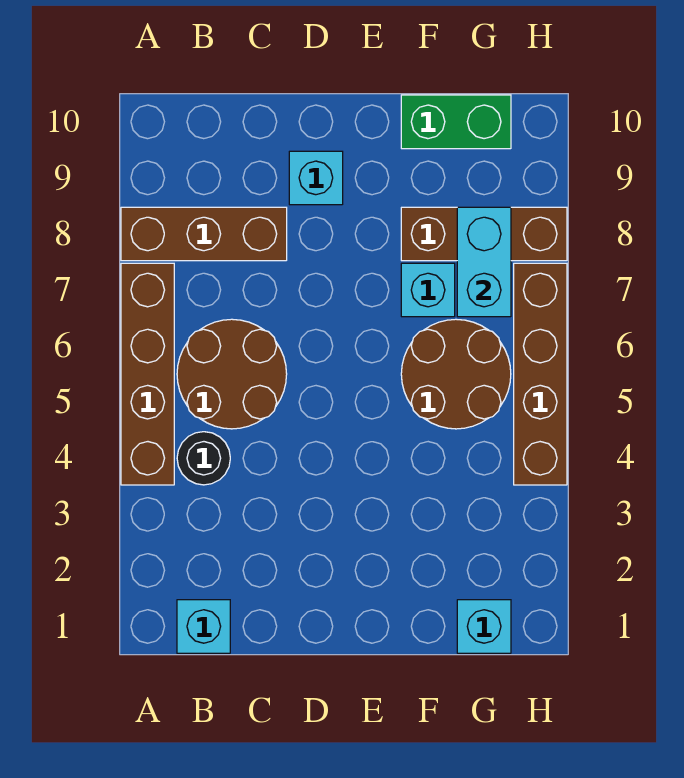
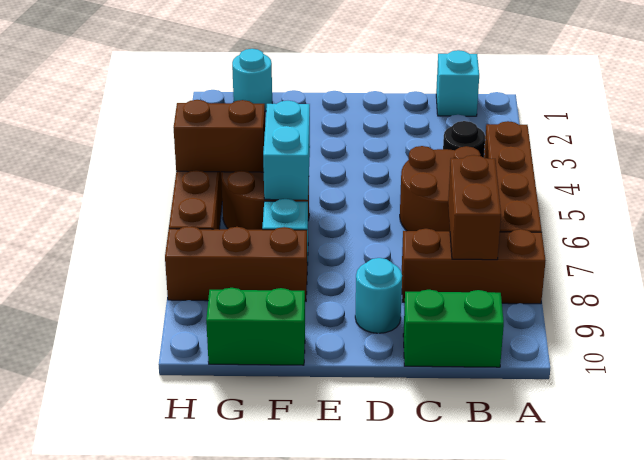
none -> brown brick B7:B8 level 2
none -> green brick B10:C10 level 1
cyan brick D9 level 1 -> cyan round brick D9 level 1
cyan brick G1 level 1 -> cyan round brick G1 level 1
none -> brown brick G5:H5 level 2
cyan brick G7:G8 level 2 -> cyan brick F5:F6 level 2

